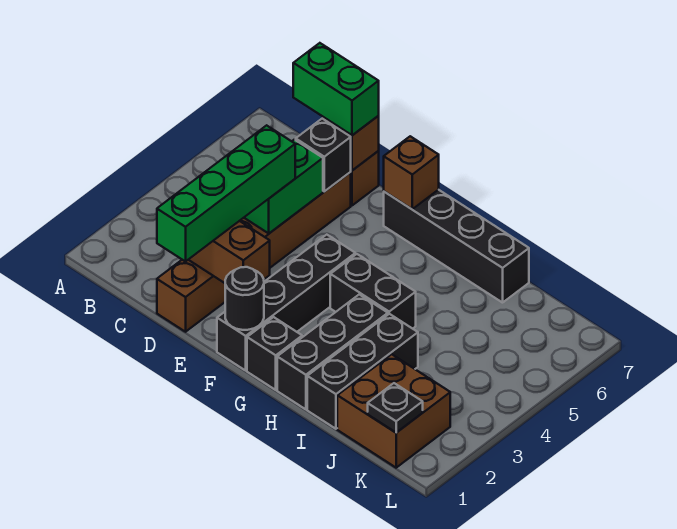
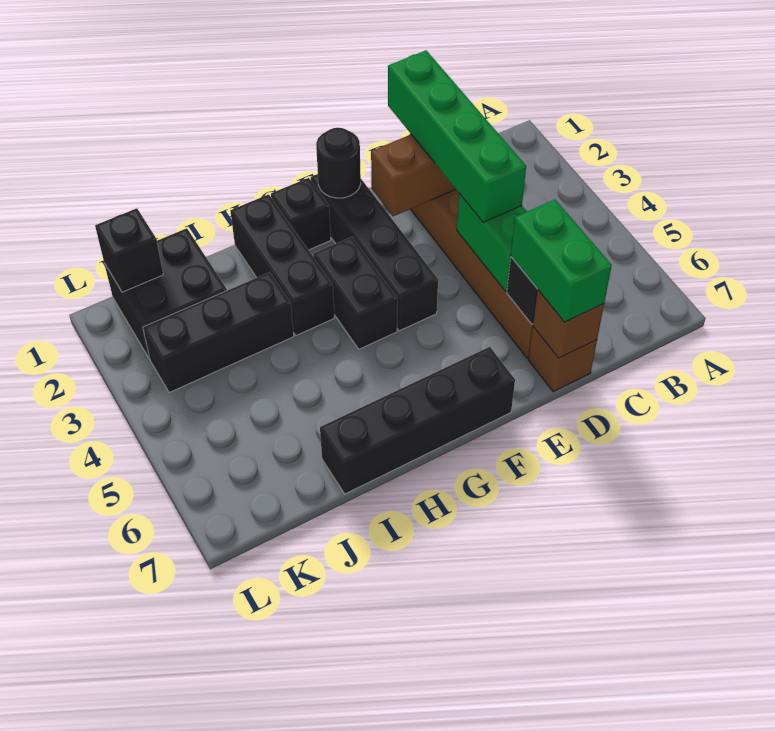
green brick C7:D7 level 3 -> green brick D6:D7 level 3
brown brick F7 level 2 -> none
black brick G4:H4 level 1 -> black brick G3:G4 level 1
black brick I1:I3 level 1 -> black brick I3:K3 level 1
brown brick J1:K2 level 1 -> black brick J1:K2 level 1
black plate K1 level 2 -> black brick K1 level 2

